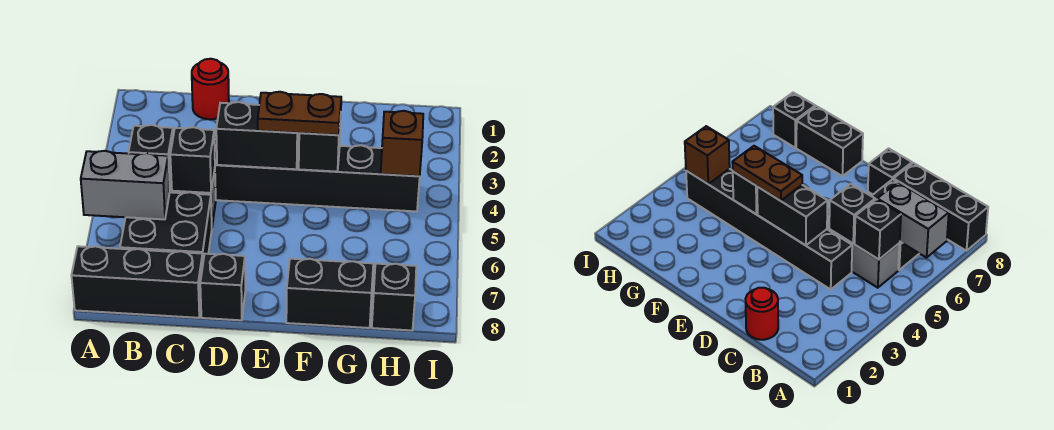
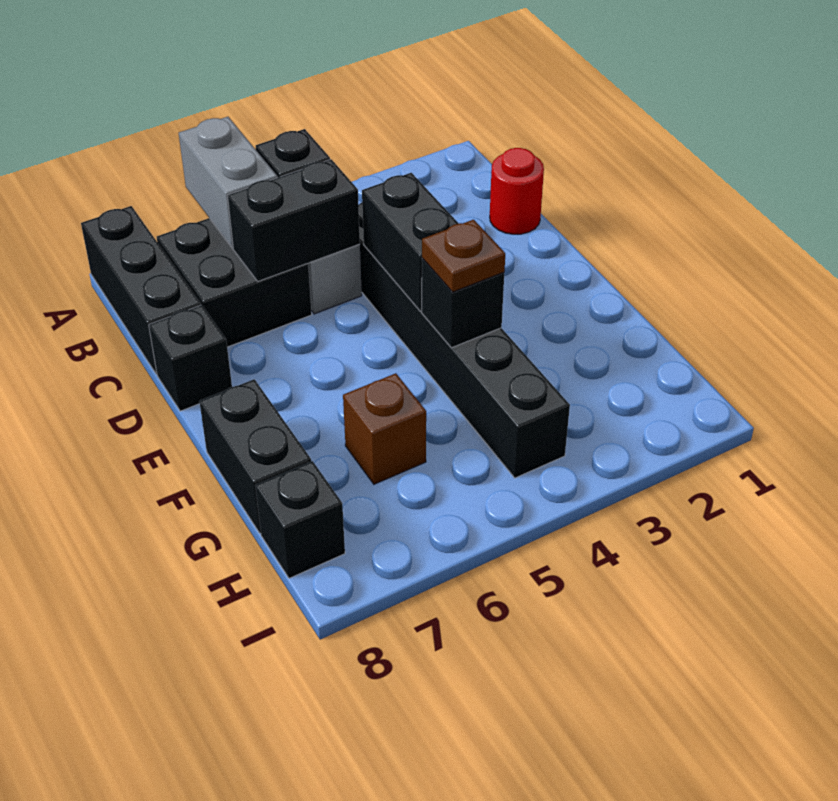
black brick C5 level 2 -> black brick C5:C6 level 2
brown plate E4:F4 level 3 -> brown plate F4 level 3
brown brick H4 level 2 -> brown brick G6 level 1

